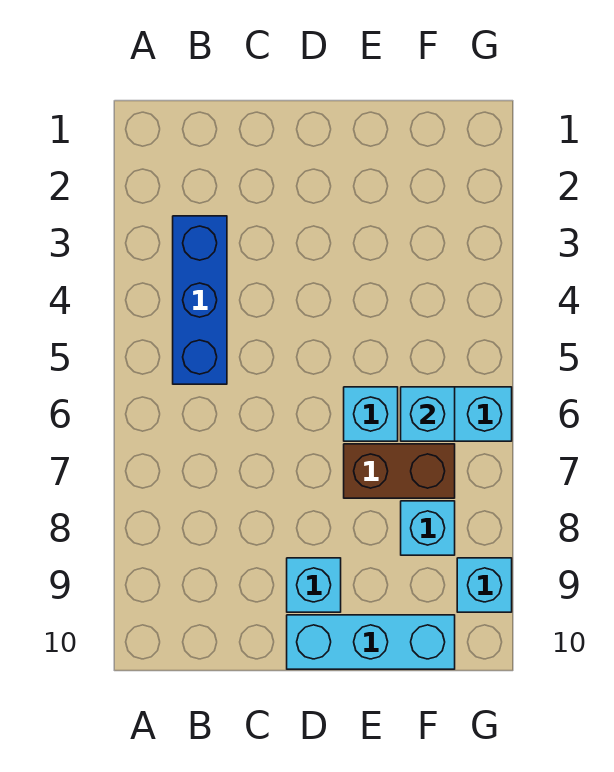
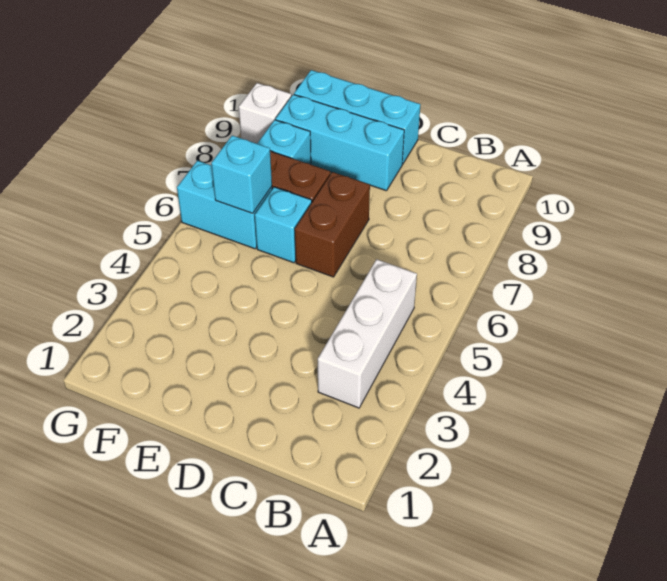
blue brick B3:B5 level 1 -> white brick B3:B5 level 1
none -> brown brick D6:D7 level 1
cyan brick D9 level 1 -> cyan brick D9:F9 level 1
cyan brick G9 level 1 -> white brick G9 level 1

